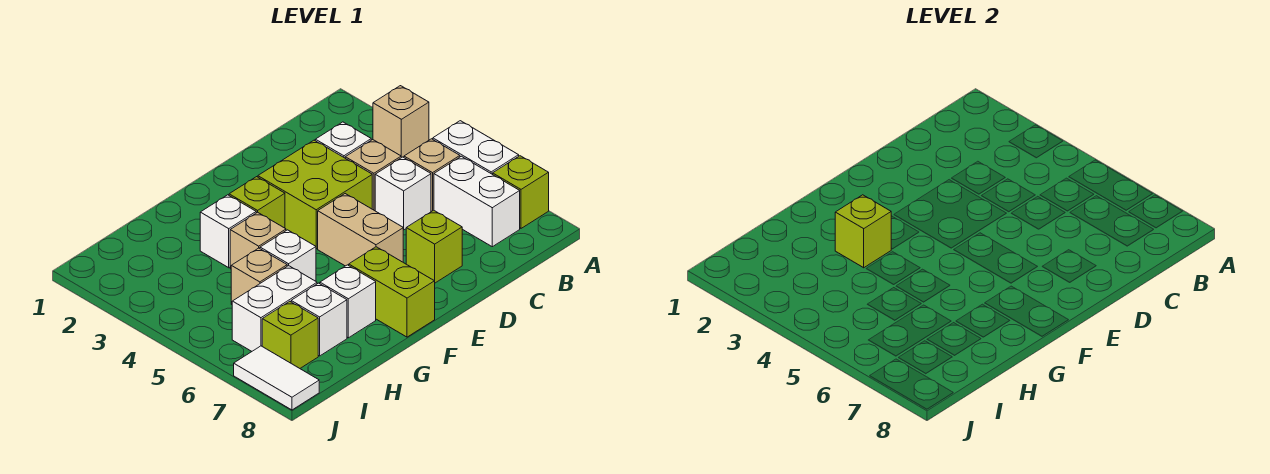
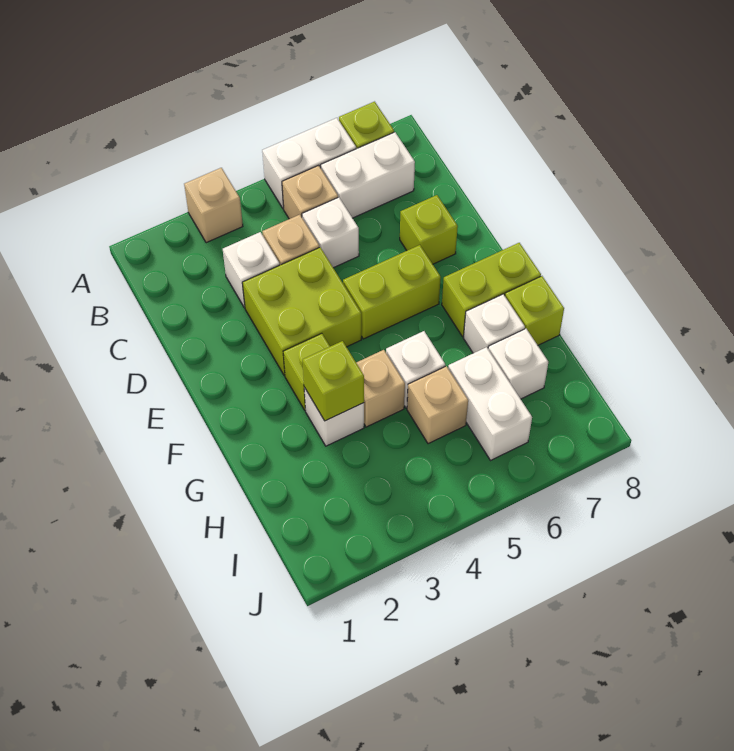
tan brick E5:E6 level 1 -> lime brick E5:E6 level 1
lime brick I7 level 1 -> lime brick G8 level 1
white tile J7:J8 level 1 -> none

